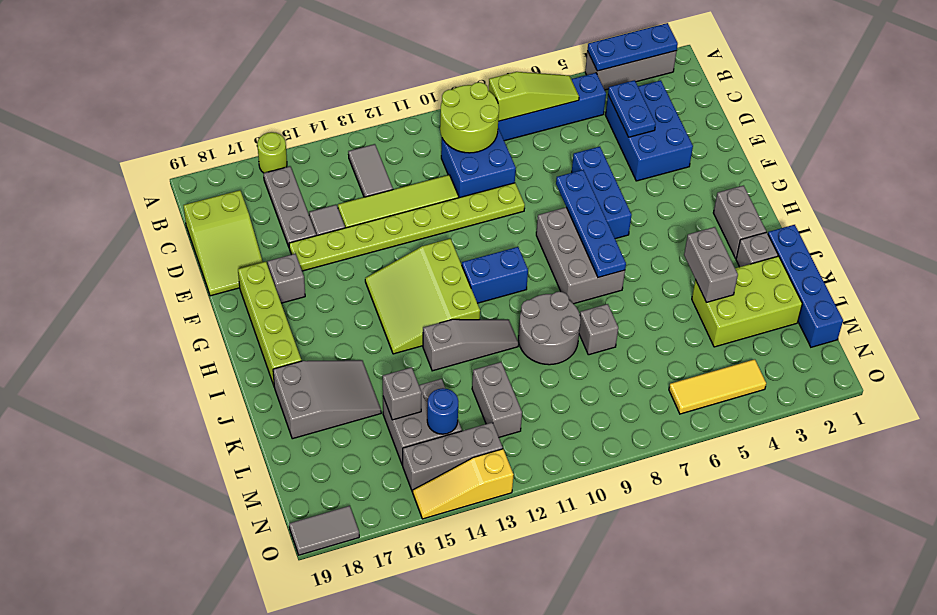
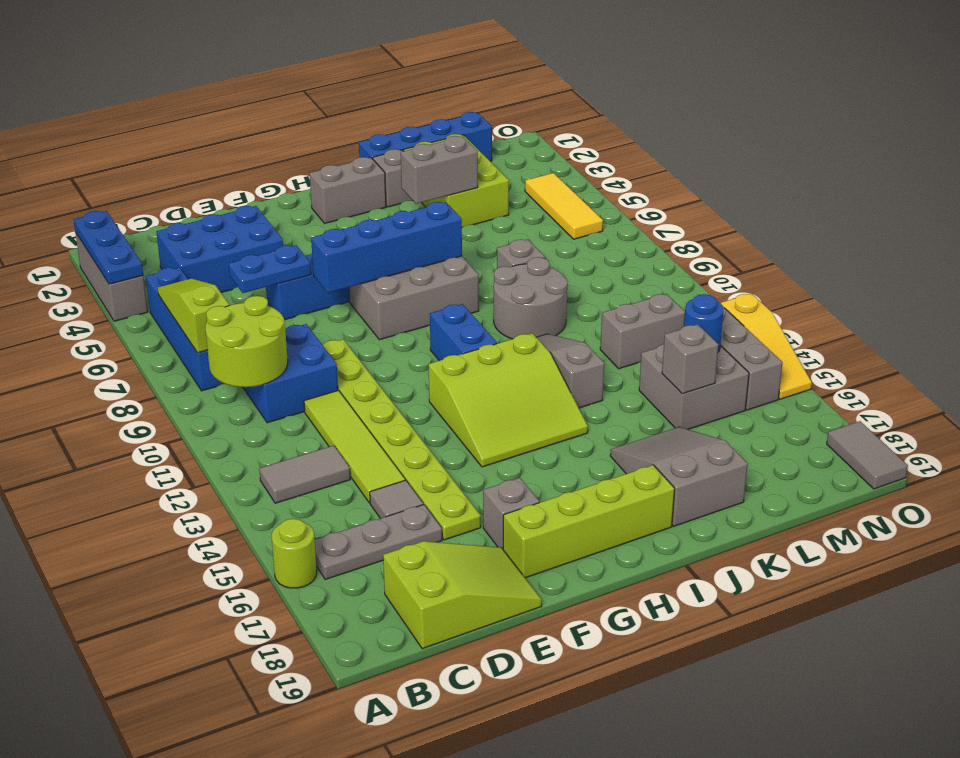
blue plate C4:D4 level 2 -> blue plate D6:E6 level 2
blue plate F7:I7 level 2 -> blue brick F7:I7 level 2

